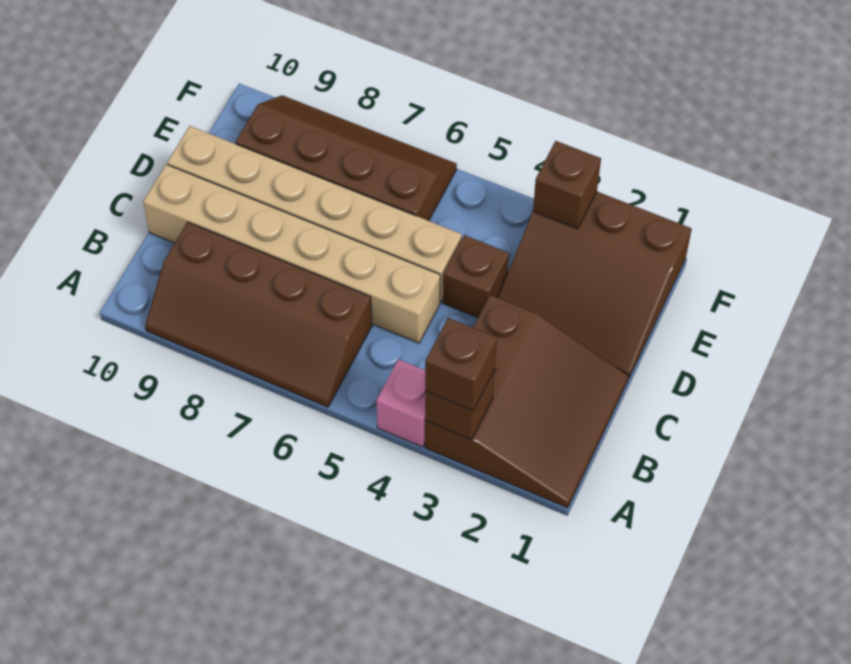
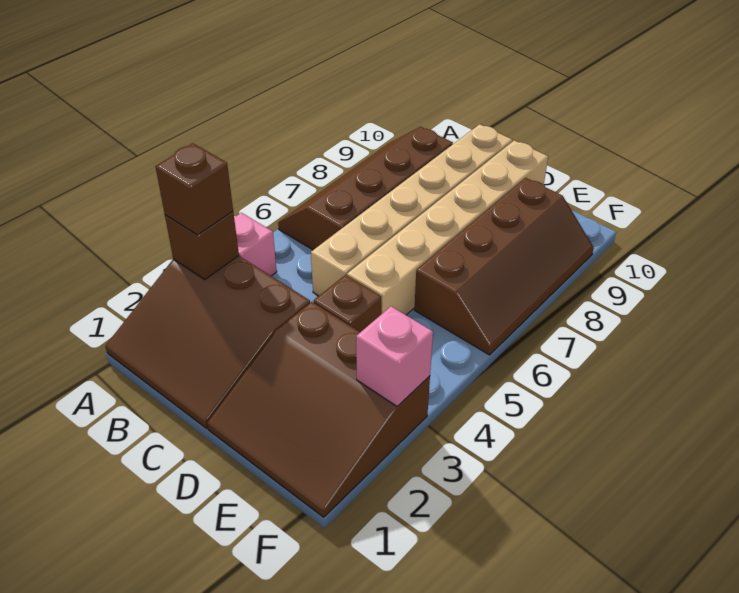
brown slope D1:F3 level 1 top F -> brown slope D1:F3 level 1 top 3
brown brick F3 level 2 -> pink brick F3 level 2

